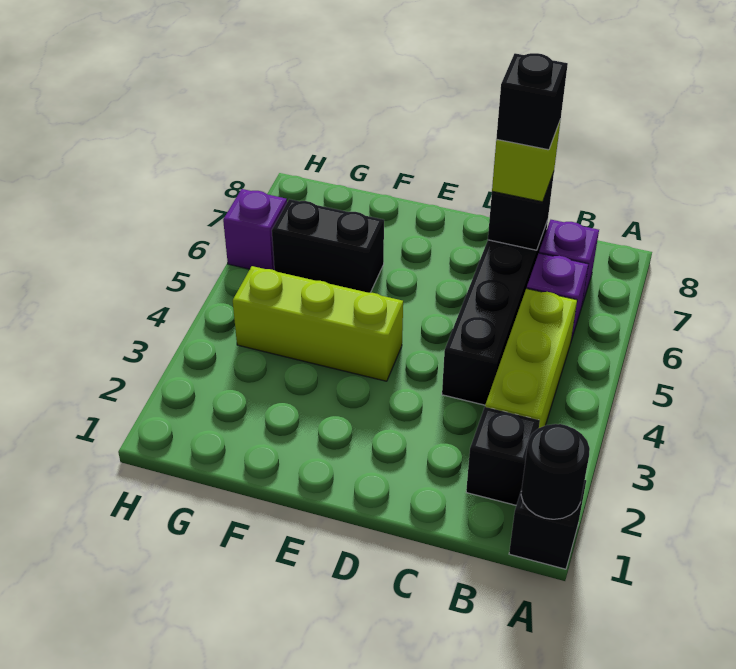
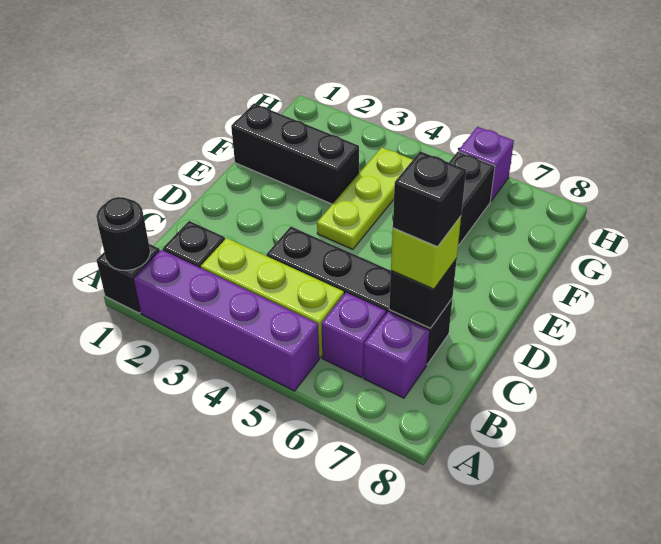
none -> purple brick A2:A5 level 1
lime brick E4:G4 level 1 -> lime plate E4:G4 level 1
none -> black brick F1:F3 level 1

